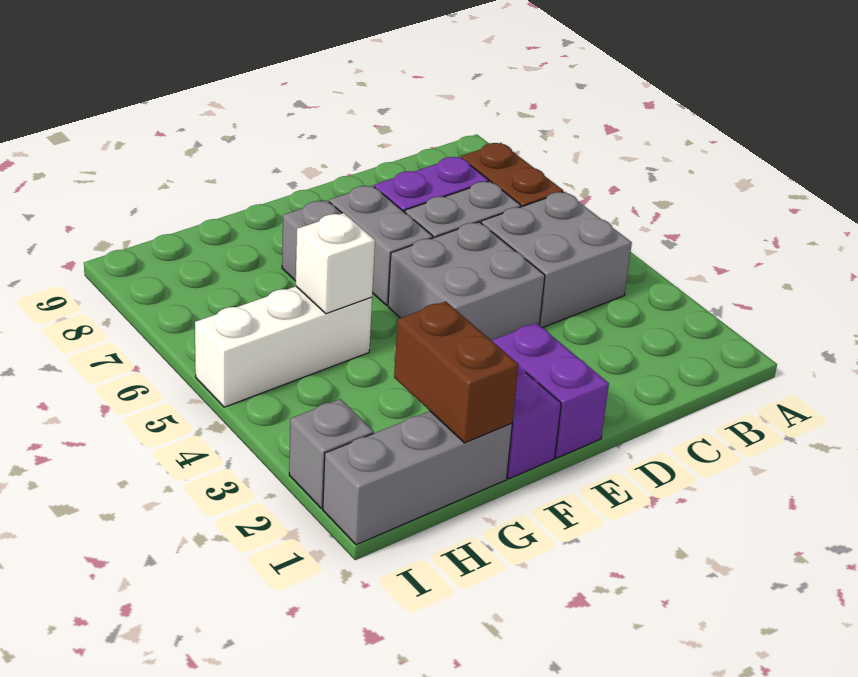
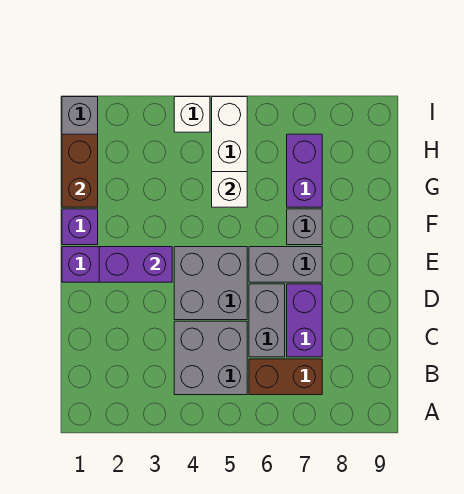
none -> purple brick E2:E3 level 2
brown brick G1:G2 level 2 -> brown brick G1:H1 level 2
none -> purple brick G7:H7 level 1
grey brick I2 level 1 -> none
none -> white brick I4 level 1

